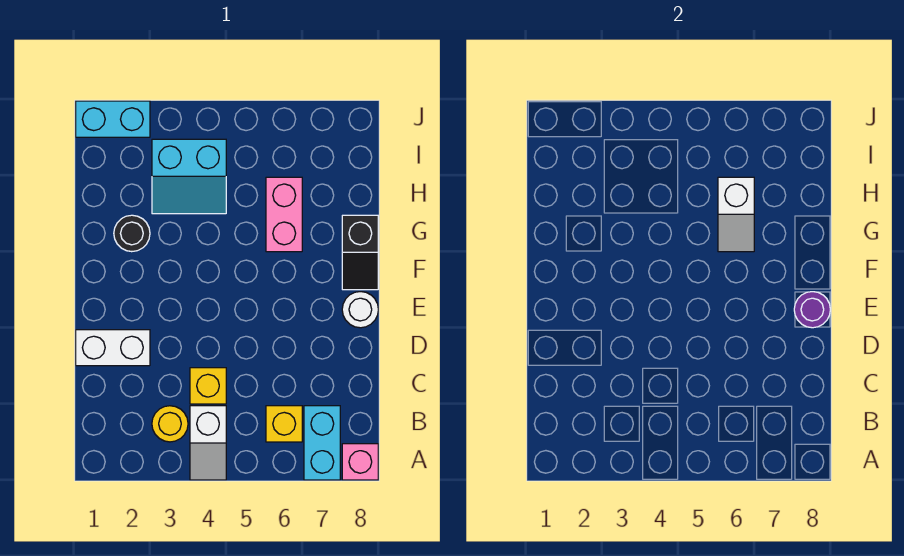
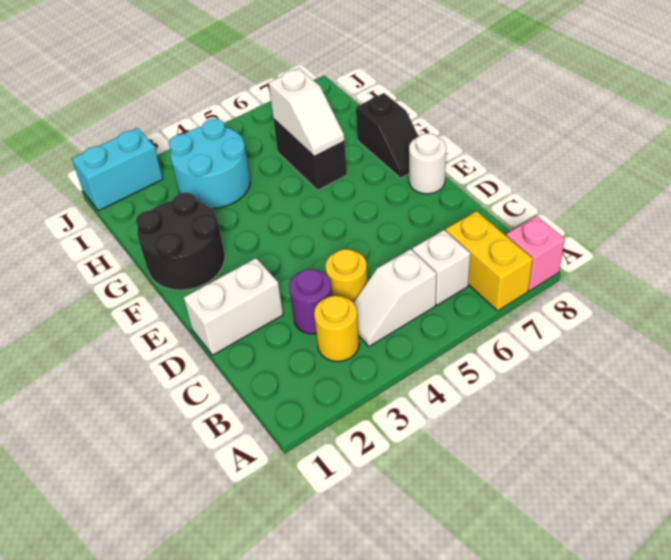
white slope A4:B4 level 1 top B -> white slope B4:B5 level 1 top 5
cyan brick A7:B7 level 1 -> yellow brick A7:B7 level 1
yellow brick B6 level 1 -> white brick B6 level 1
yellow brick C4 level 1 -> yellow round brick C4 level 1
purple round brick E8 level 2 -> purple round brick C3 level 1
black round brick G2 level 1 -> black round brick F1:G2 level 1
pink brick G6:H6 level 1 -> black brick G6:H6 level 1
cyan slope H3:I4 level 1 top I -> cyan round brick H3:I4 level 1

